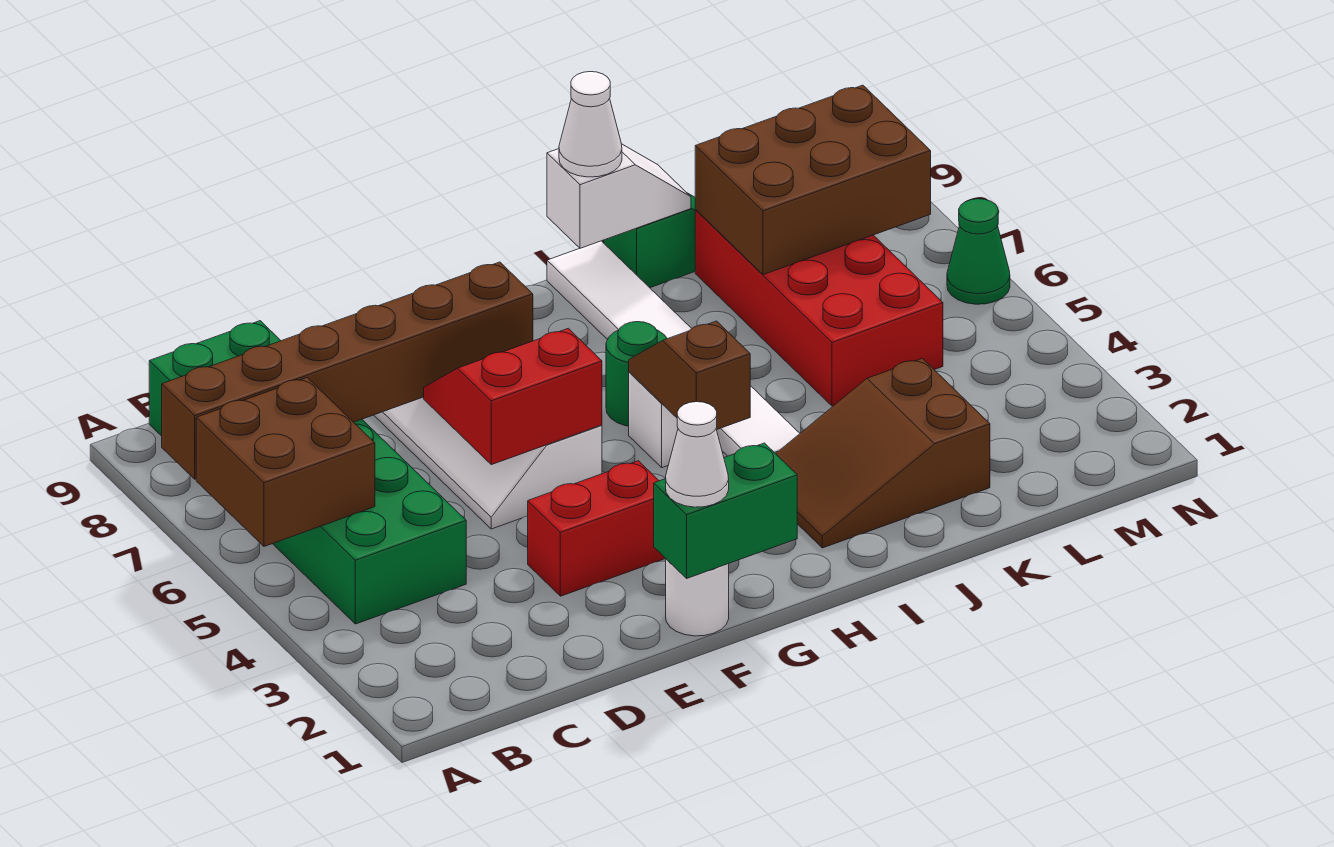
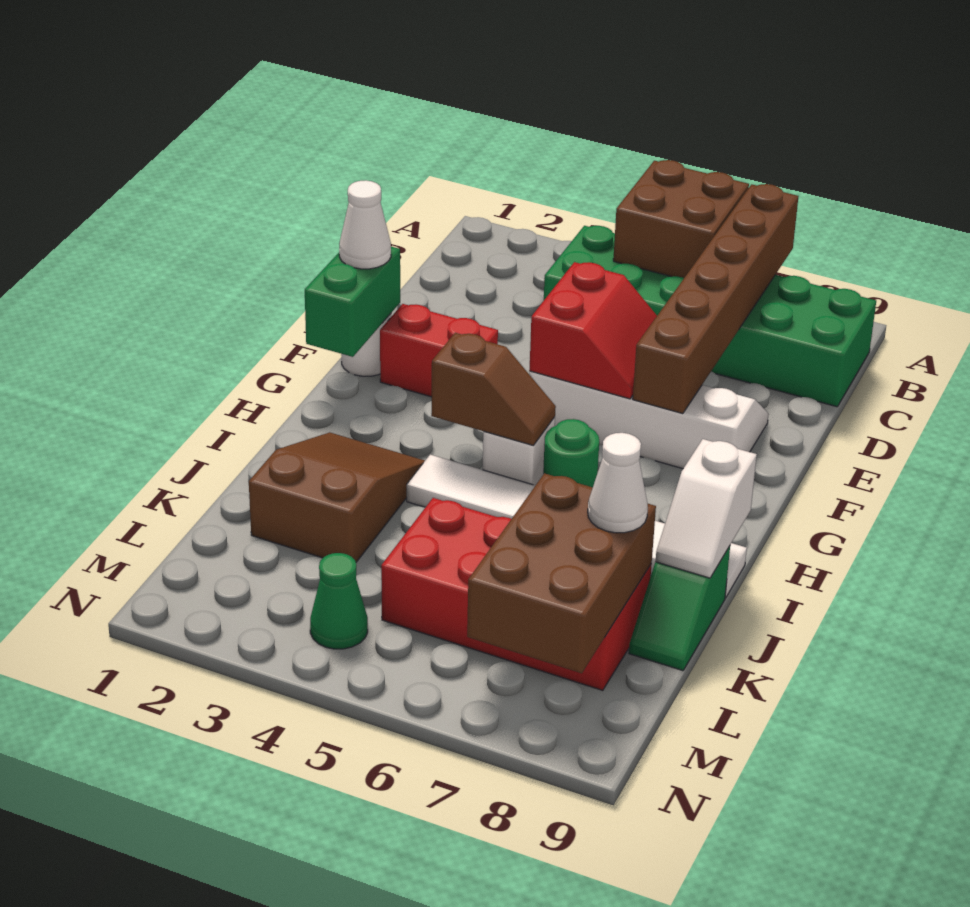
red brick E3:F3 level 1 -> red brick F2:F3 level 1
white cone I9 level 3 -> white cone K8 level 3
green cone N6 level 1 -> green cone M4 level 1

